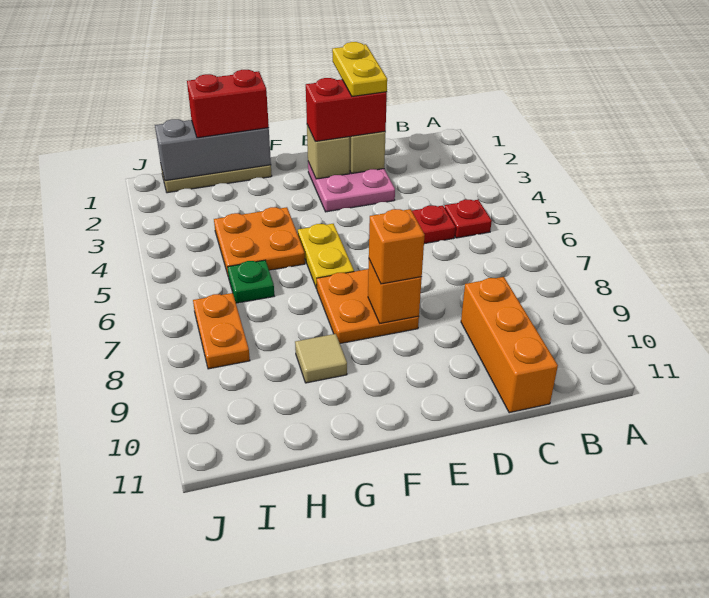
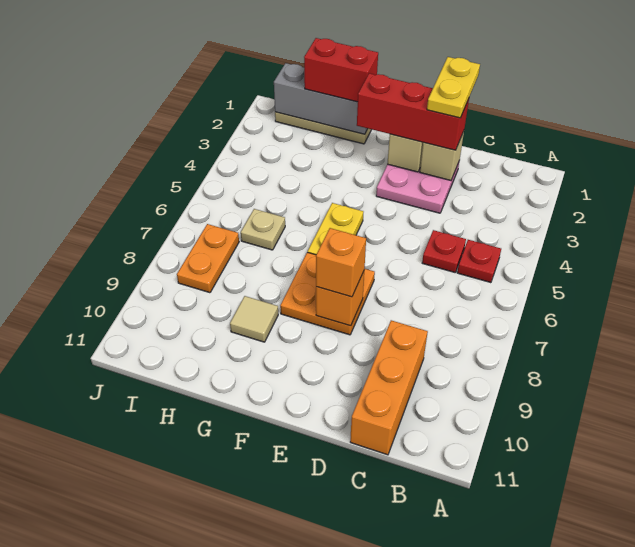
red brick D2:E2 level 3 -> red brick D2:F2 level 3
orange plate G4:H5 level 1 -> none
green plate H6 level 1 -> tan plate H6 level 1

